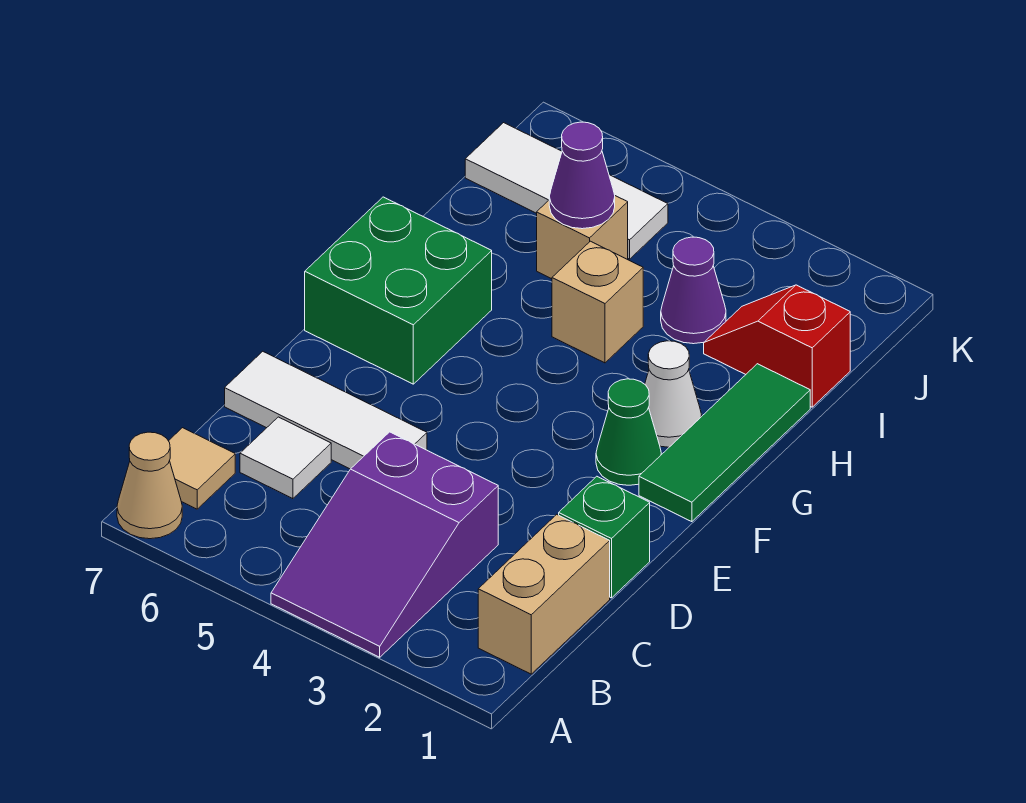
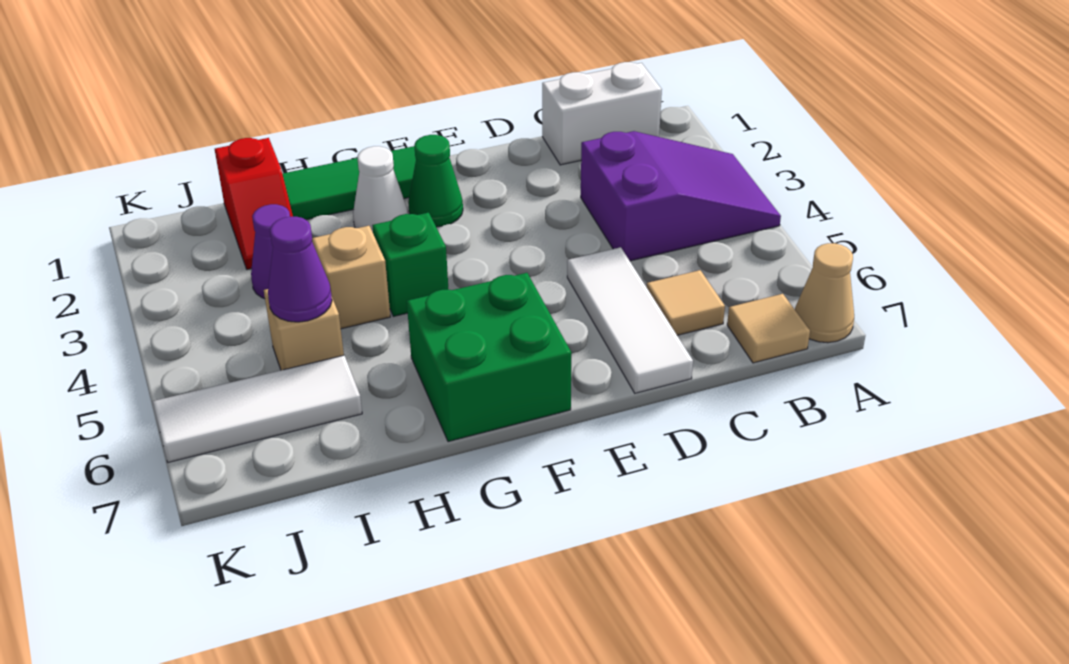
tan brick B1:C1 level 1 -> white brick B1:C1 level 1
white tile C6 level 1 -> tan tile C6 level 1
green brick D1 level 1 -> green brick G4 level 1
white tile J5:J7 level 1 -> white tile I6:K6 level 1

